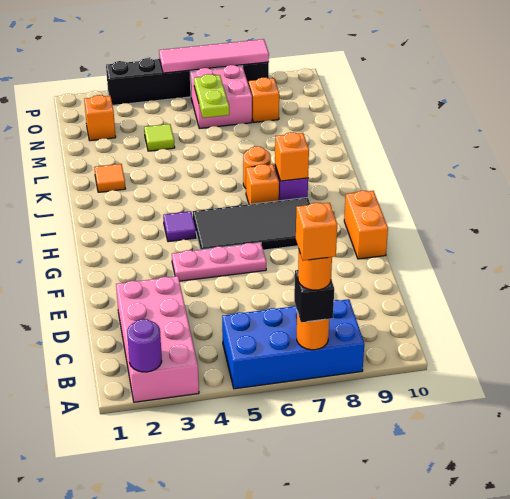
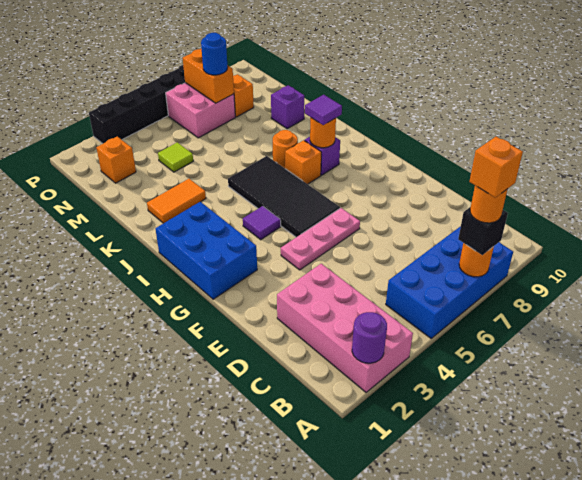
orange brick F10:G10 level 1 -> orange brick N7:O7 level 2
none -> blue brick G1:I2 level 1
black tile G5:H8 level 1 -> black tile G5:J6 level 1
orange brick I8 level 2 -> orange round brick I8 level 2
none -> purple tile I8 level 3
orange tile K2 level 1 -> orange tile K2:K3 level 1
none -> purple brick L9 level 1
lime plate M6:N6 level 2 -> none
none -> blue round brick N7 level 3
pink tile P5:P8 level 2 -> none

